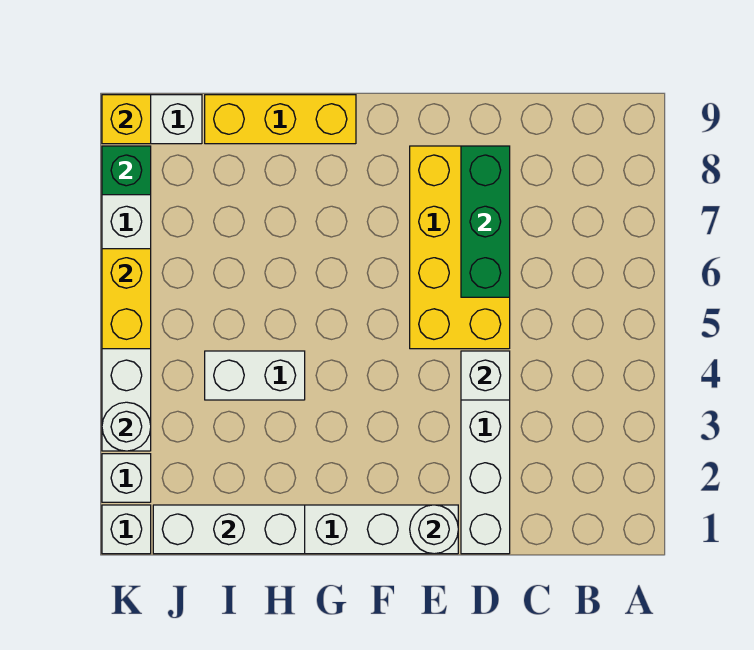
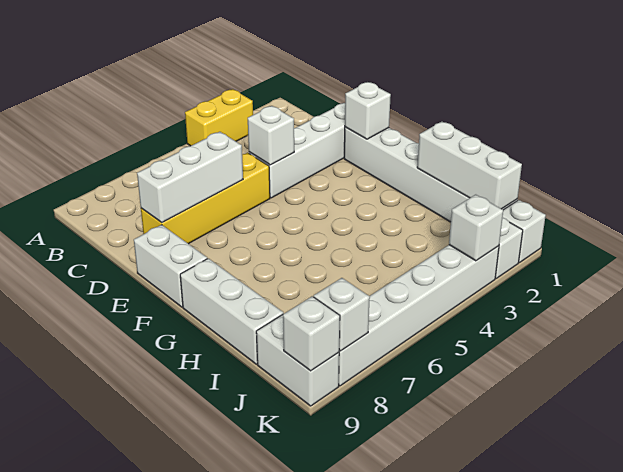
yellow brick D5:E8 level 1 -> yellow brick D5:D8 level 1
green brick D6:D8 level 2 -> white brick D6:D8 level 2
white round brick E1 level 2 -> white brick E1 level 2
yellow brick G9:I9 level 1 -> white brick G9:I9 level 1
white brick H4:I4 level 1 -> white brick E9:F9 level 1
white round brick K3 level 2 -> white brick K3 level 2
yellow brick K5:K6 level 2 -> yellow brick A3:A4 level 1
green brick K8 level 2 -> white brick K8 level 2
yellow brick K9 level 2 -> white brick K9 level 2

